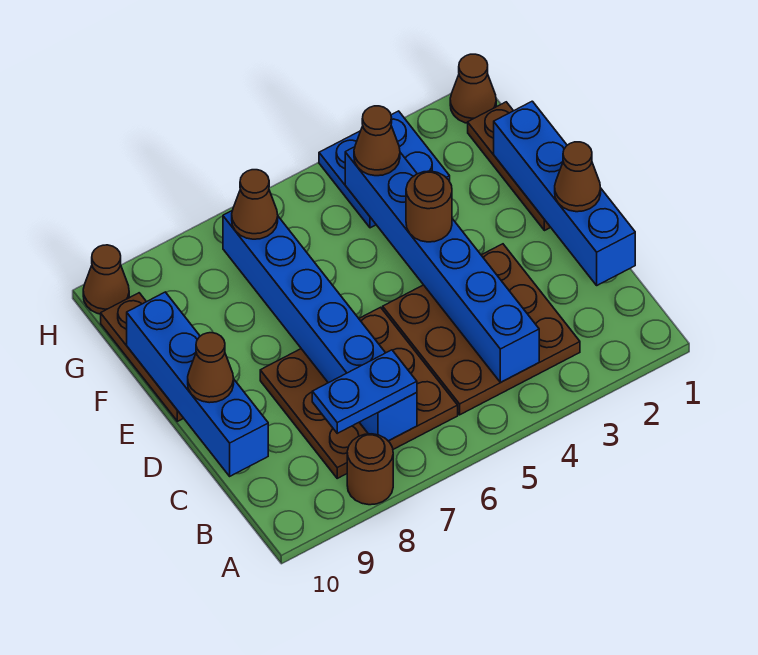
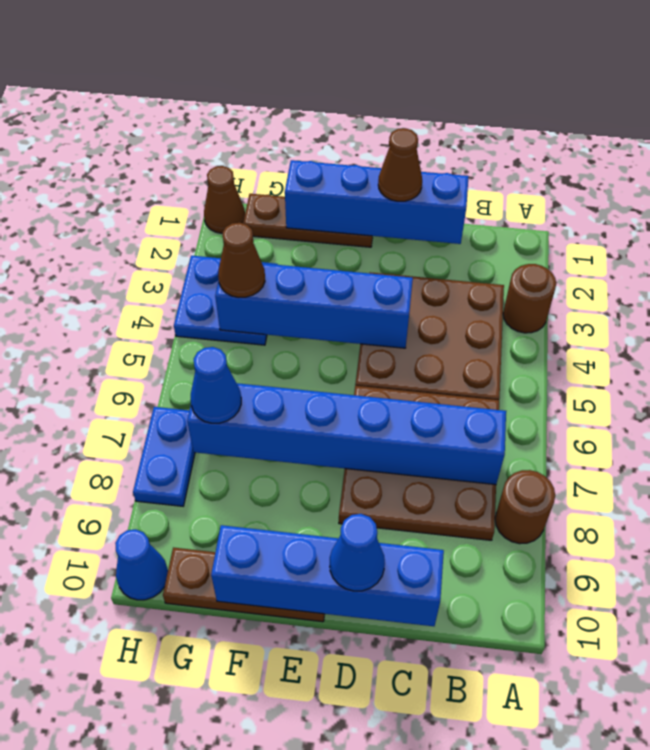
blue brick B4:G4 level 2 -> blue brick D4:G4 level 2
blue plate B7:B8 level 3 -> blue plate H7:H8 level 1
brown cone D10 level 3 -> blue cone D10 level 3
brown round brick E4 level 3 -> brown round brick A3 level 1
brown cone G7 level 3 -> blue cone G7 level 3
brown cone H10 level 1 -> blue cone H10 level 1

